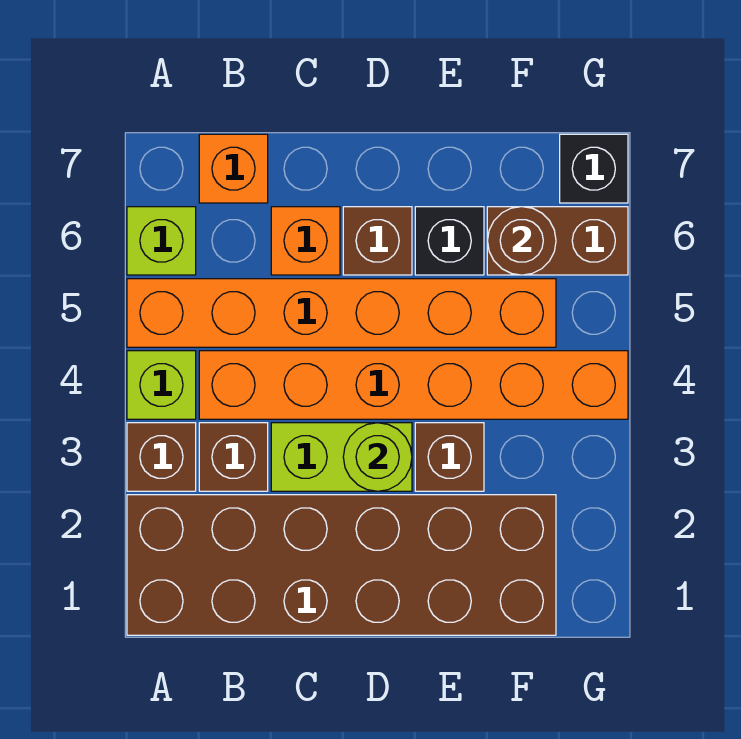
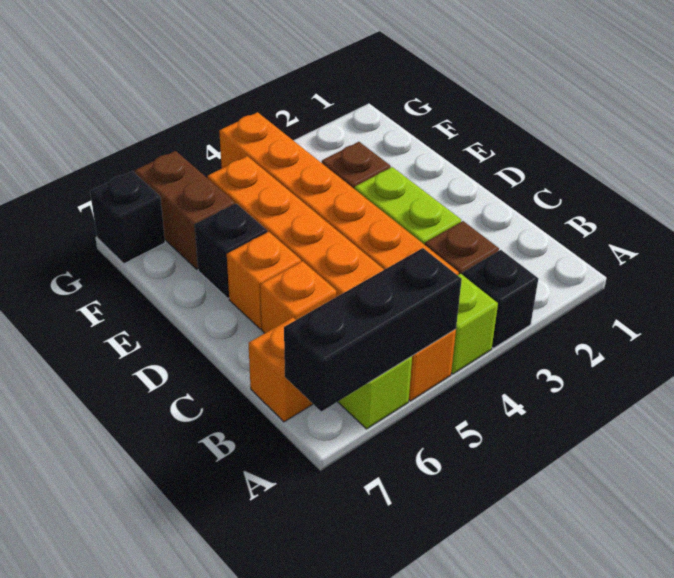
brown brick A1:F2 level 1 -> none
brown brick A3 level 1 -> black brick A3 level 1
none -> black brick A5:A7 level 2
lime round brick D3 level 2 -> none
brown brick D6 level 1 -> orange brick D6 level 1
brown round brick F6 level 2 -> none

